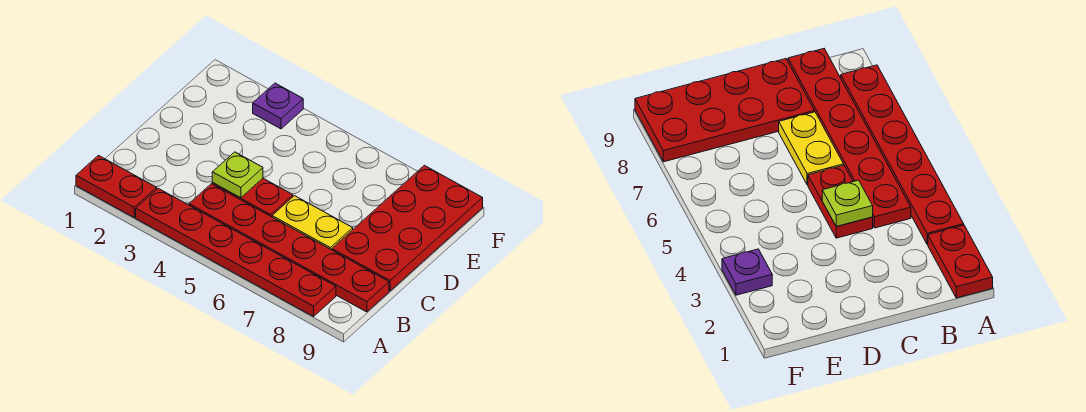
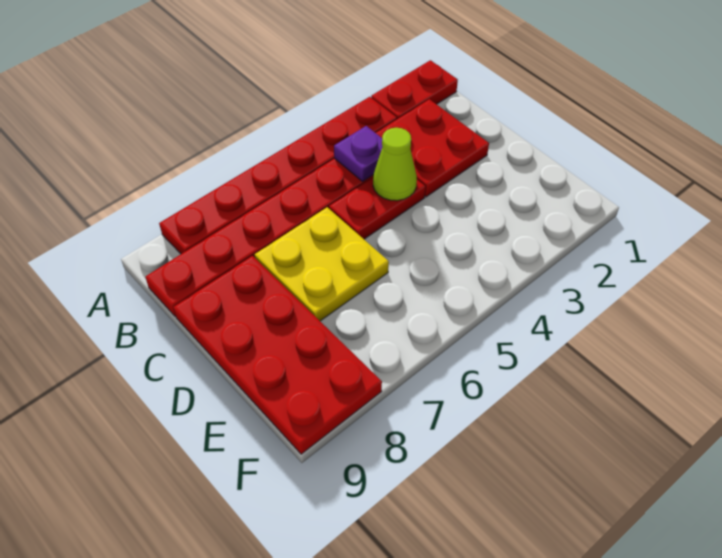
none -> red plate B2:C3 level 1
lime plate C4 level 2 -> lime cone C4 level 2
yellow plate C6:C7 level 1 -> yellow plate C6:D7 level 1
purple plate F3 level 1 -> purple plate B4 level 2

